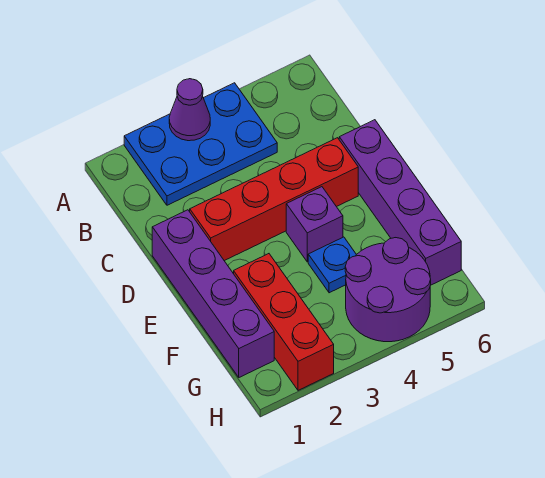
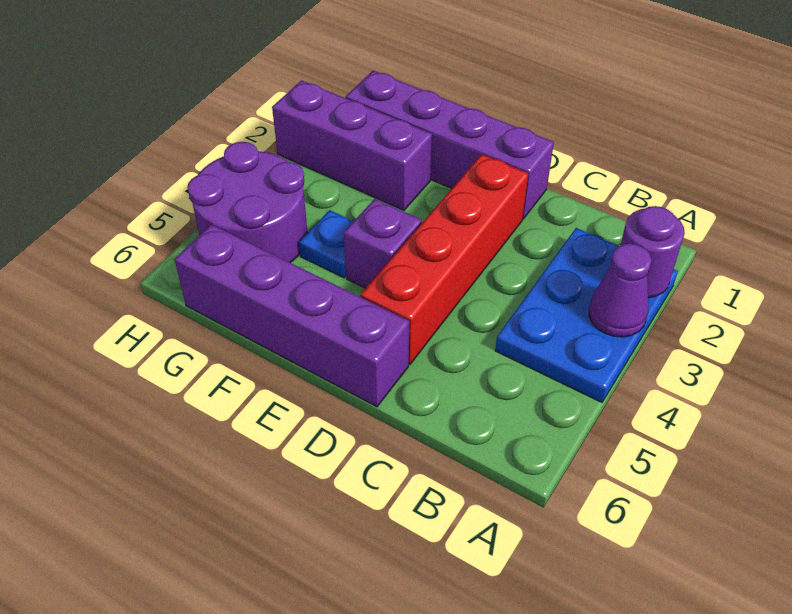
none -> purple round brick A2 level 2
red brick F2:H2 level 1 -> purple brick F2:H2 level 1

